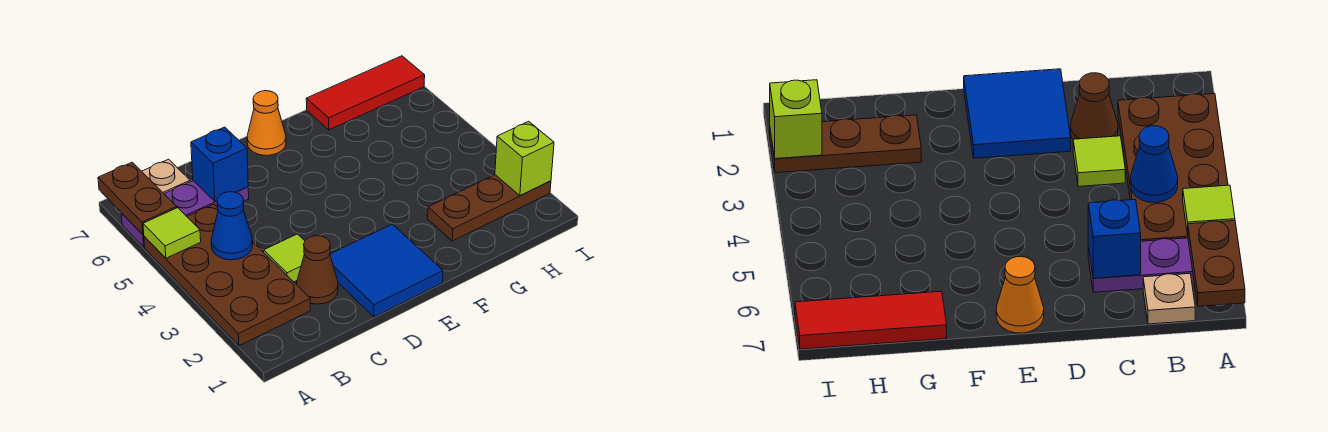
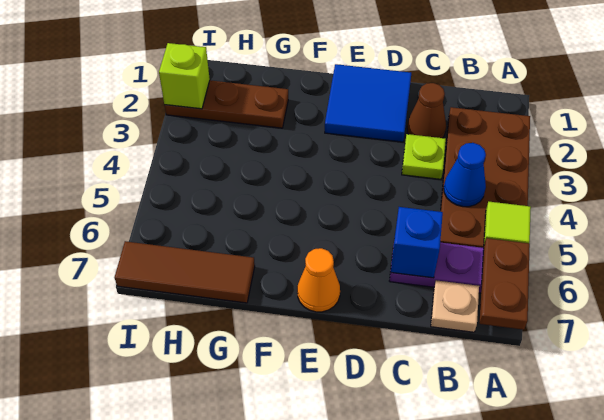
lime tile C3 level 1 -> lime plate C3 level 1
red tile G7:I7 level 1 -> brown tile G7:I7 level 1

